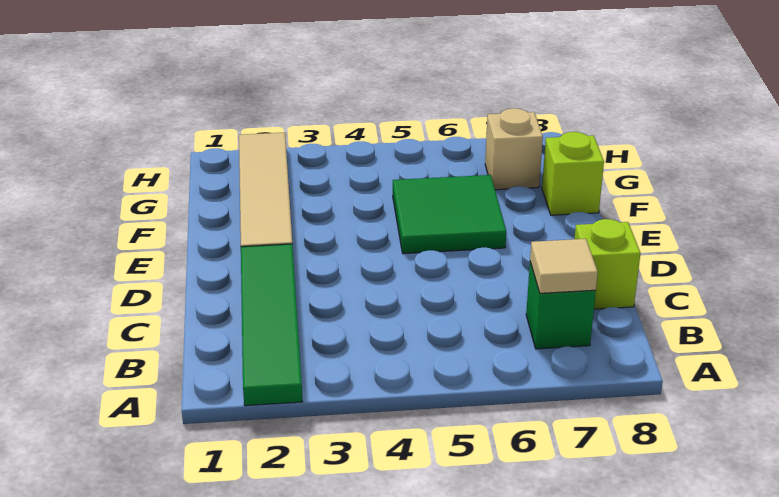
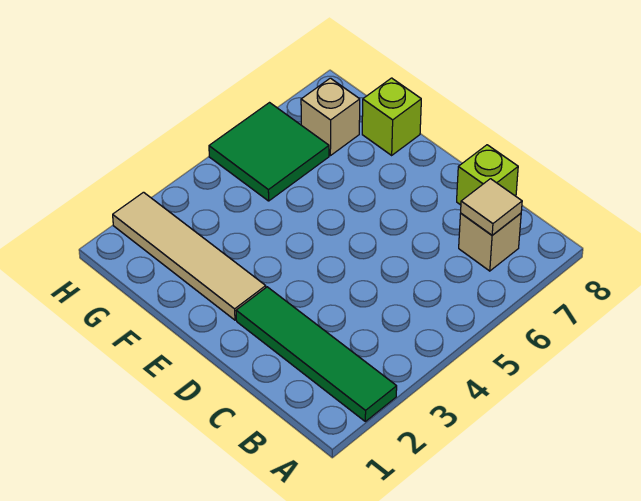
green brick B7 level 1 -> tan brick B7 level 1
green tile E5:F6 level 1 -> green tile G5:H6 level 1

